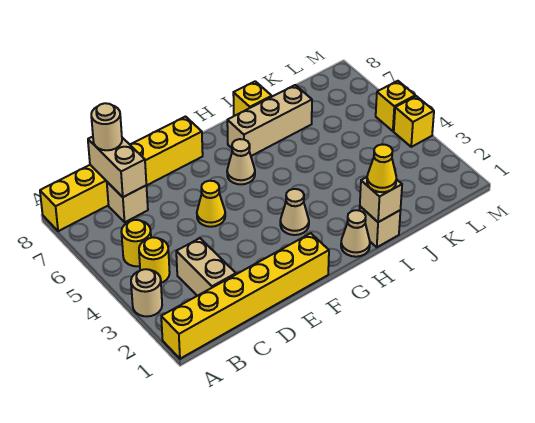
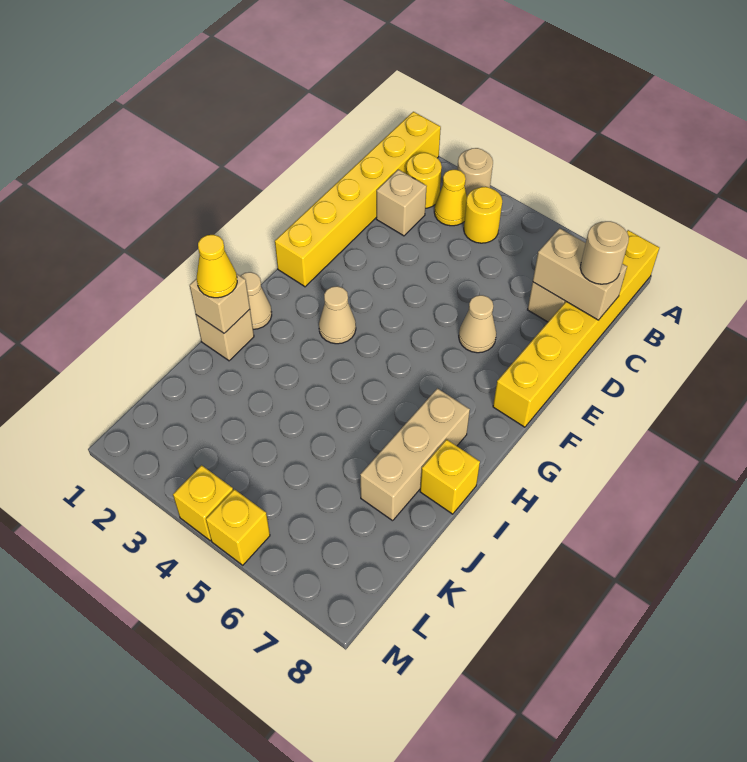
yellow round brick B5 level 1 -> yellow round brick B2 level 1
tan brick C2:C3 level 1 -> tan brick C2 level 1
yellow cone E5 level 1 -> yellow cone B3 level 1
tan cone G6 level 1 -> tan cone E6 level 1

